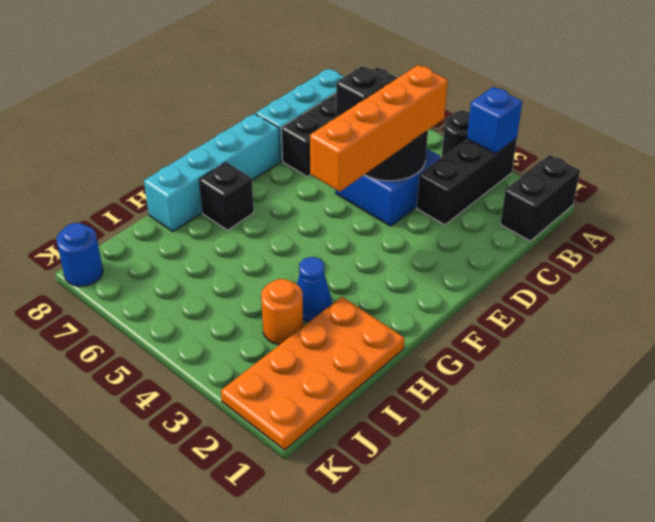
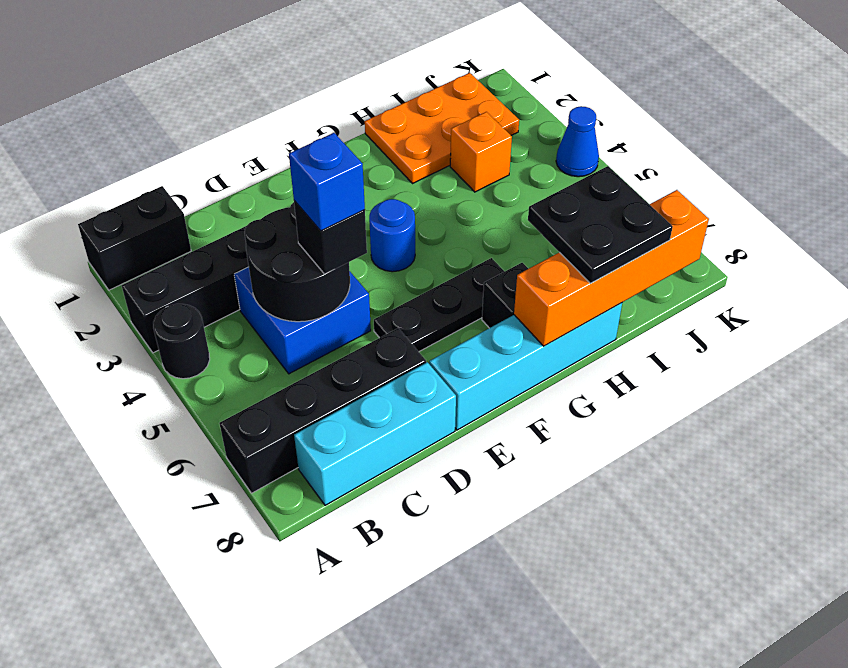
blue brick A3 level 2 -> blue brick D5 level 4
orange brick C4:F4 level 3 -> orange brick G8:J8 level 2
none -> black plate E6:G6 level 1
orange plate H1:K2 level 1 -> orange plate H1:J2 level 1
blue cone H3 level 1 -> blue cone K4 level 1
none -> black plate H7:I8 level 3
orange round brick I3 level 1 -> orange brick I3 level 1
blue round brick K8 level 1 -> blue round brick F4 level 1

